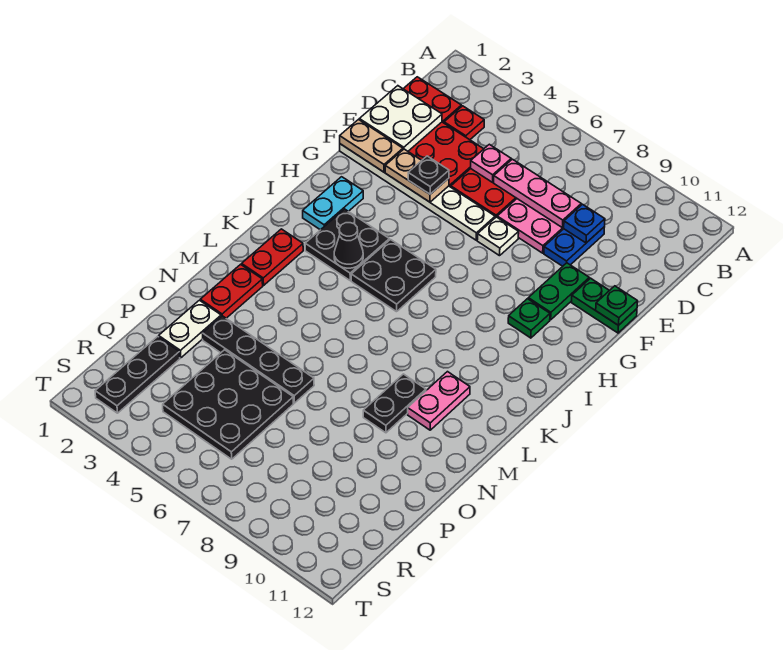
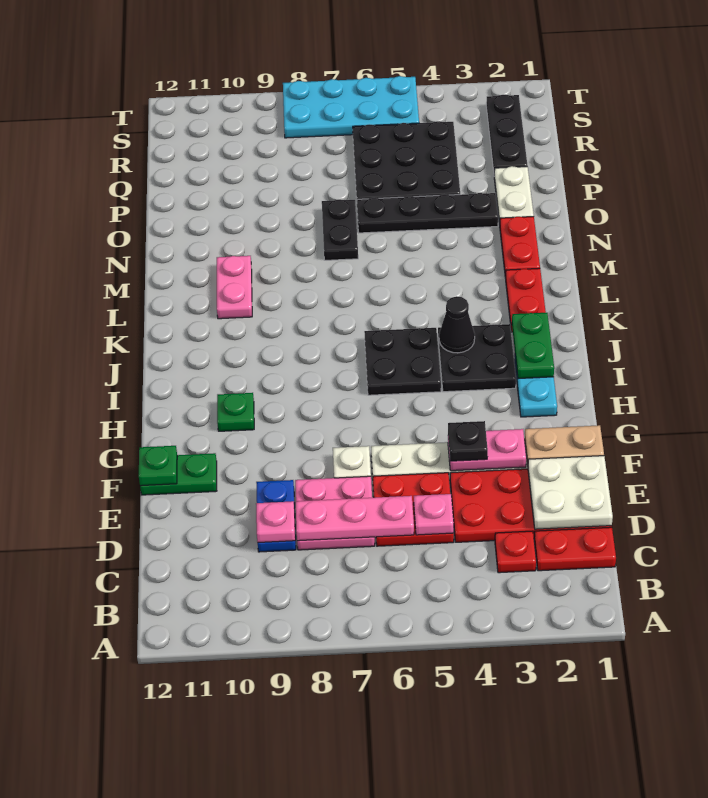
blue plate D9 level 2 -> pink plate D9 level 2
tan plate F3:F4 level 2 -> pink plate F3:F4 level 2
green plate F10:G10 level 1 -> green plate I2:J2 level 2
black plate M9:N9 level 1 -> black plate N7:O7 level 1
none -> cyan plate S5:T8 level 1

